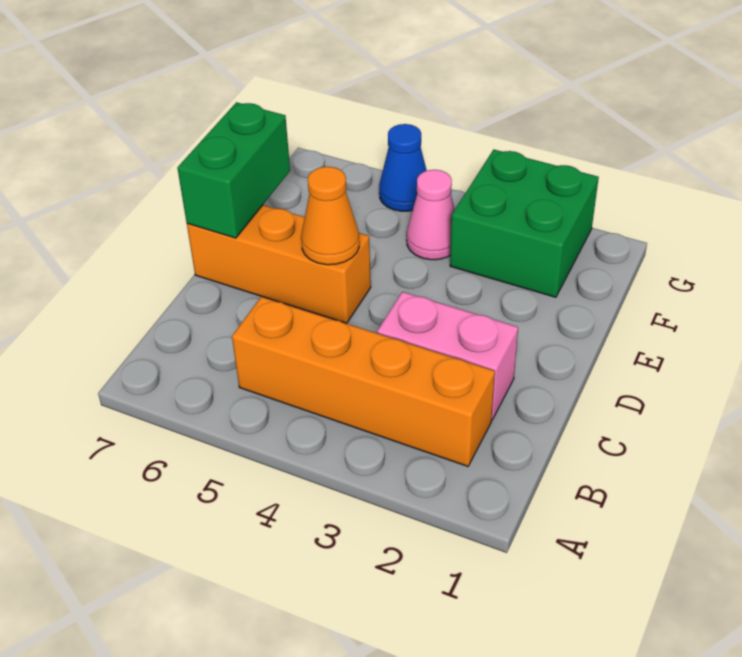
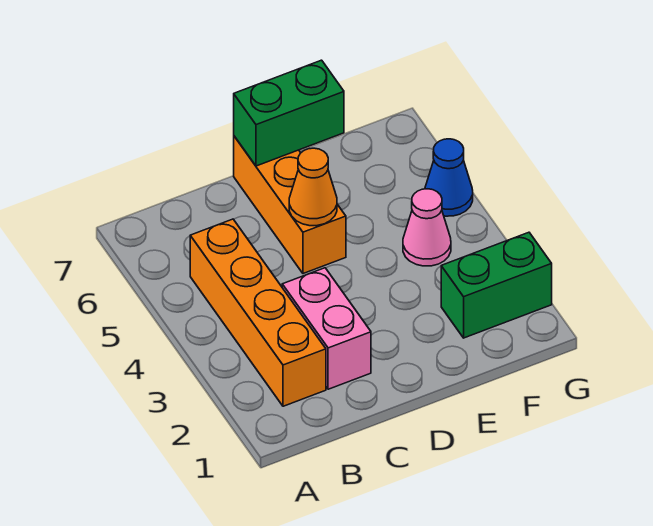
green brick F2:G3 level 1 -> green brick F2:G2 level 1

